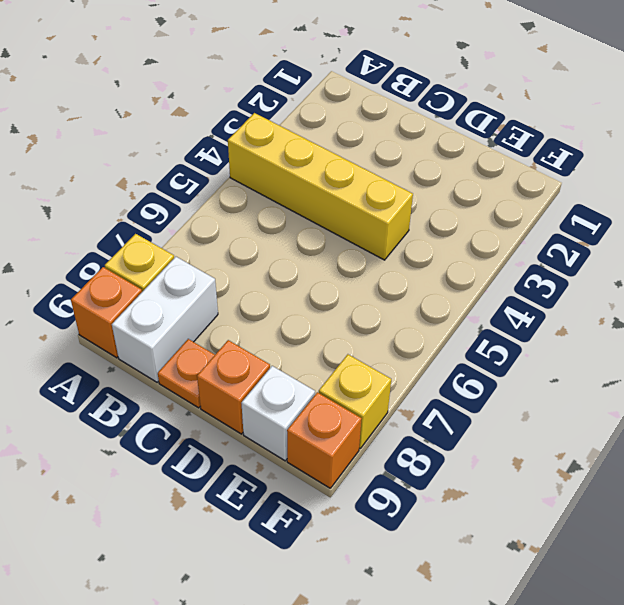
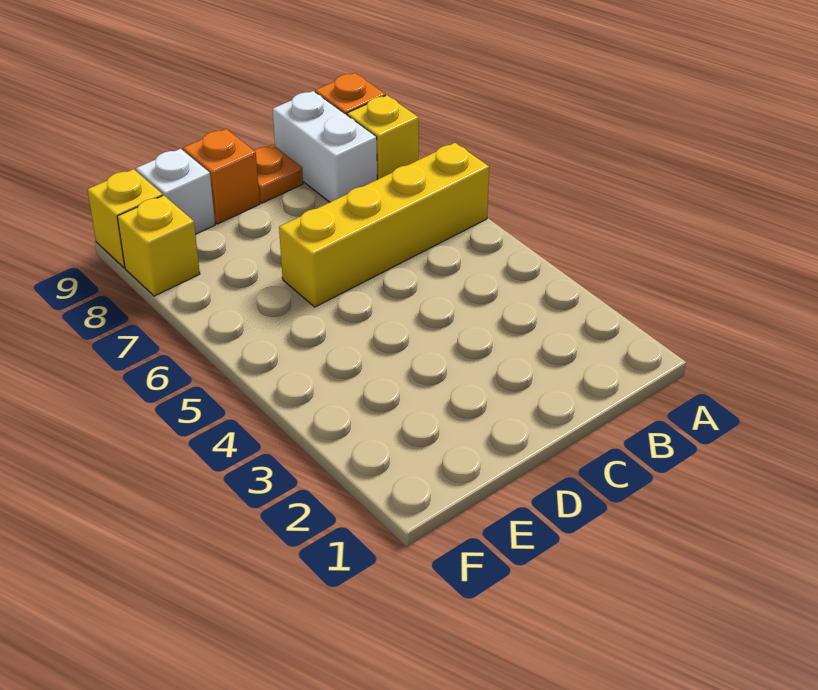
yellow brick A4:D4 level 1 -> yellow brick A6:D6 level 1
orange brick F9 level 1 -> yellow brick F9 level 1

